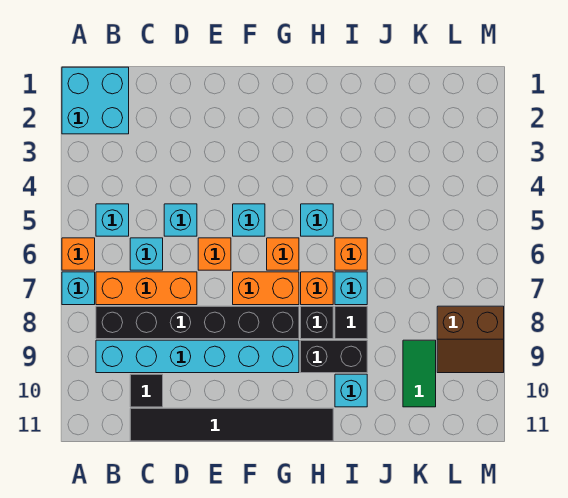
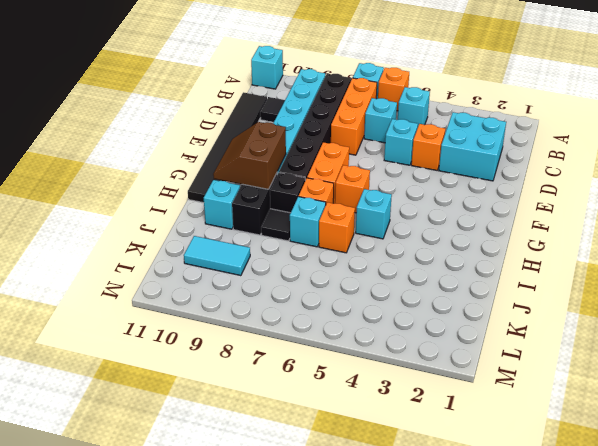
cyan brick A1:B2 level 1 -> cyan brick C2:D3 level 1
orange brick E6 level 1 -> orange brick D4 level 1
cyan brick F5 level 1 -> cyan brick A11 level 1
green tile K9:K10 level 1 -> cyan tile K9:K10 level 1
brown slope L8:M9 level 1 top 8 -> brown slope G9:H10 level 2 top 9

